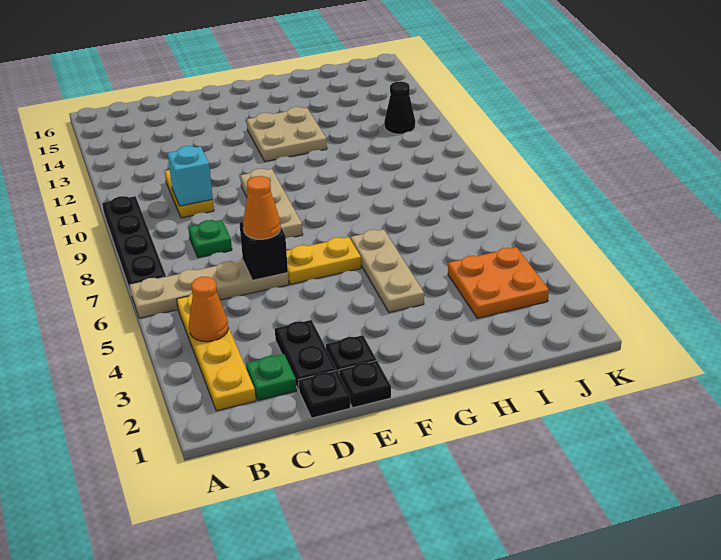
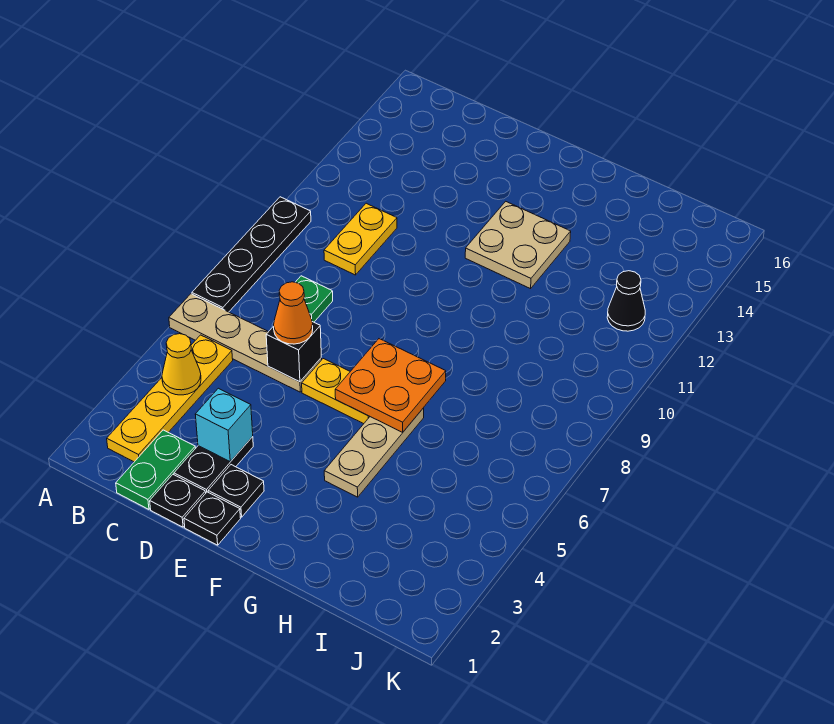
orange cone B4 level 2 -> yellow cone B4 level 2
green plate C2 level 1 -> green plate C1:C2 level 1
cyan brick C10 level 2 -> cyan brick D3 level 2
tan plate E8:E10 level 1 -> none
orange plate I3:J4 level 1 -> orange plate F6:G7 level 2

